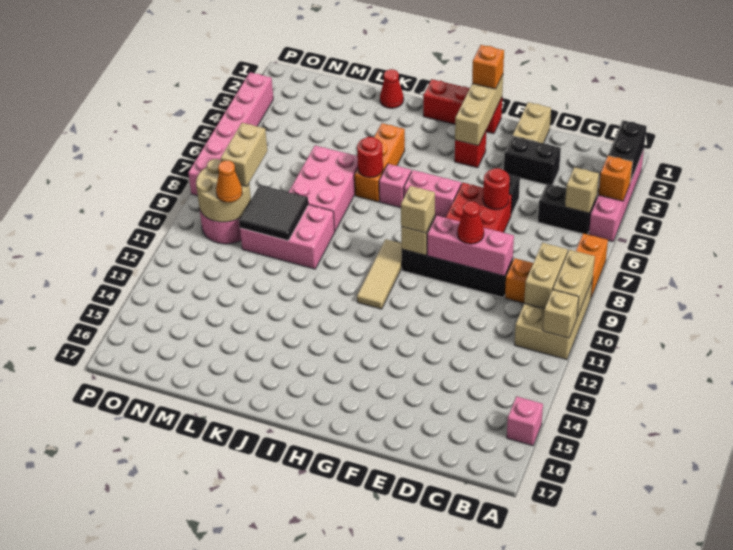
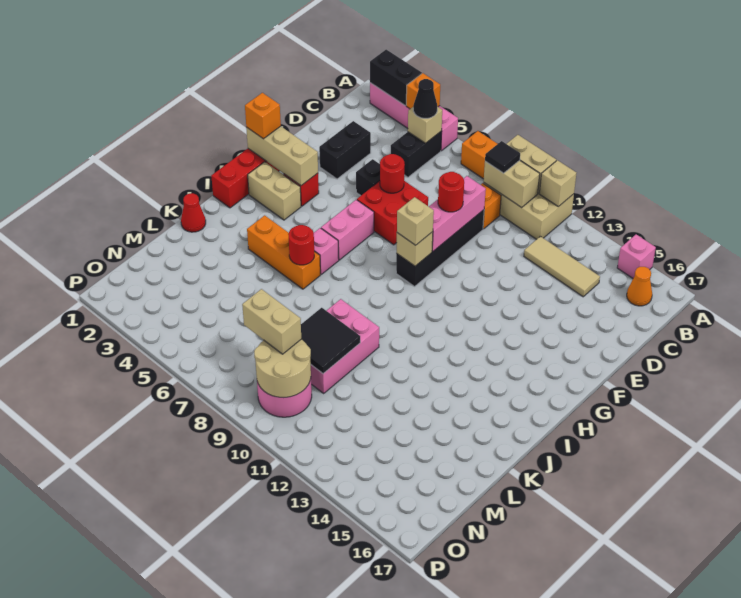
none -> black cone B5 level 3
none -> black tile B9 level 3
tan brick E1:E2 level 1 -> tan brick H2:H3 level 1
red cone E9 level 3 -> red round brick E9 level 3
tan tile H9:H11 level 1 -> tan tile C12:C14 level 1
pink brick K6:L8 level 1 -> none
orange cone N10 level 3 -> orange cone B16 level 1
pink brick P3:P8 level 1 -> none

